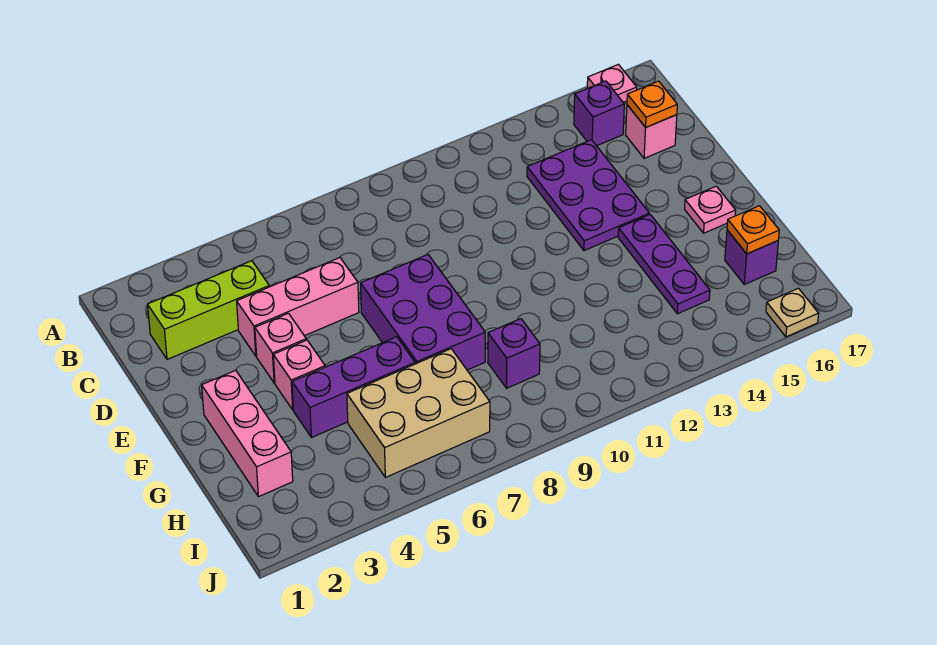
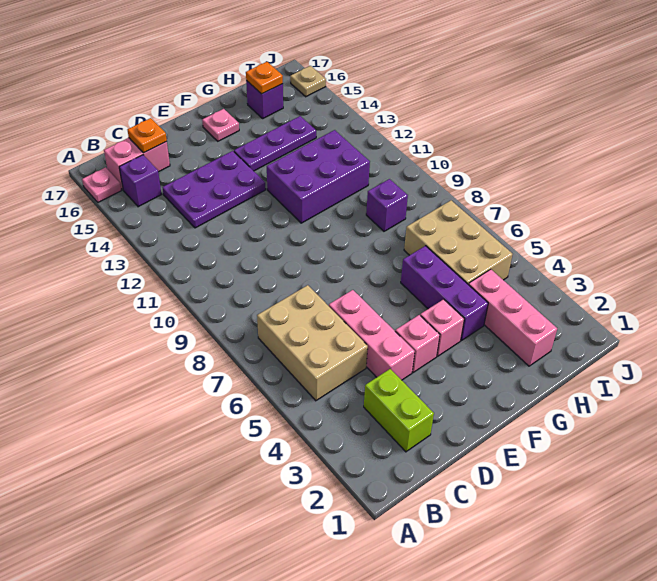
none -> tan brick B5:C7 level 1
lime brick C2:C4 level 1 -> lime brick C2:C3 level 1
pink brick C16 level 1 -> pink brick B16:C16 level 1
purple brick E7:G8 level 1 -> purple brick F11:H12 level 1
pink brick F2:H2 level 1 -> pink brick H2:H4 level 1

